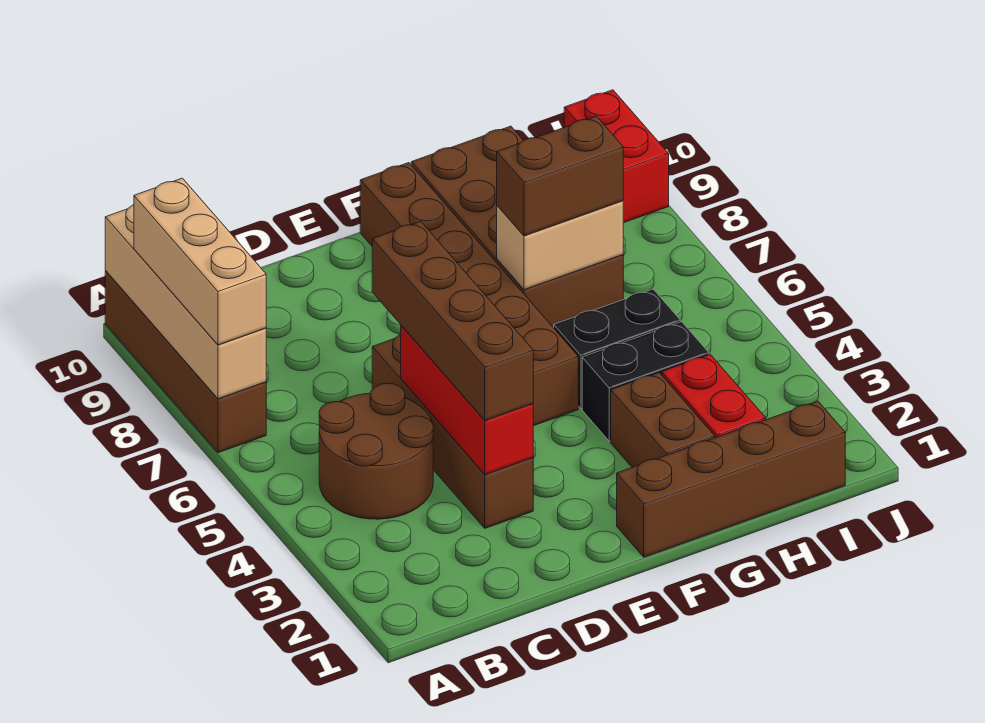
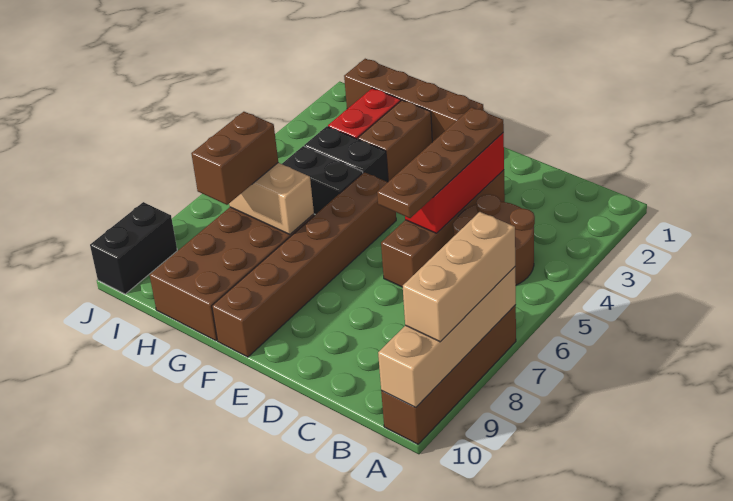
brown brick D3:D6 level 3 -> brown plate D3:D6 level 3
brown brick G7:H7 level 3 -> brown brick H7:H8 level 3
red brick J9:J10 level 1 -> black brick J9:J10 level 1

